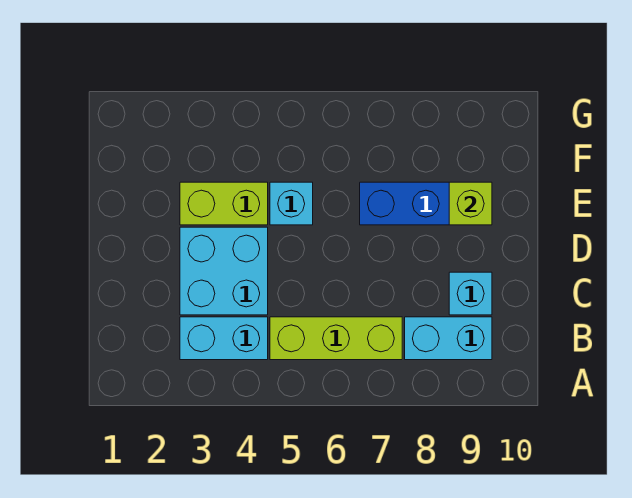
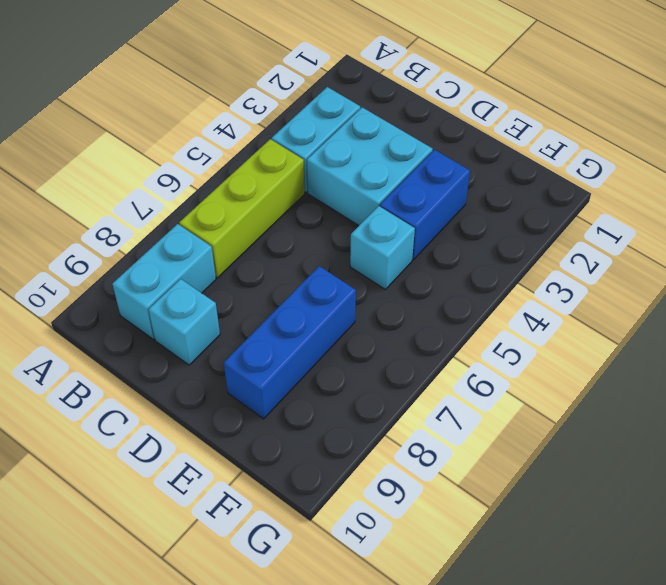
lime brick E3:E4 level 1 -> blue brick E3:E4 level 1
lime brick E9 level 2 -> none

